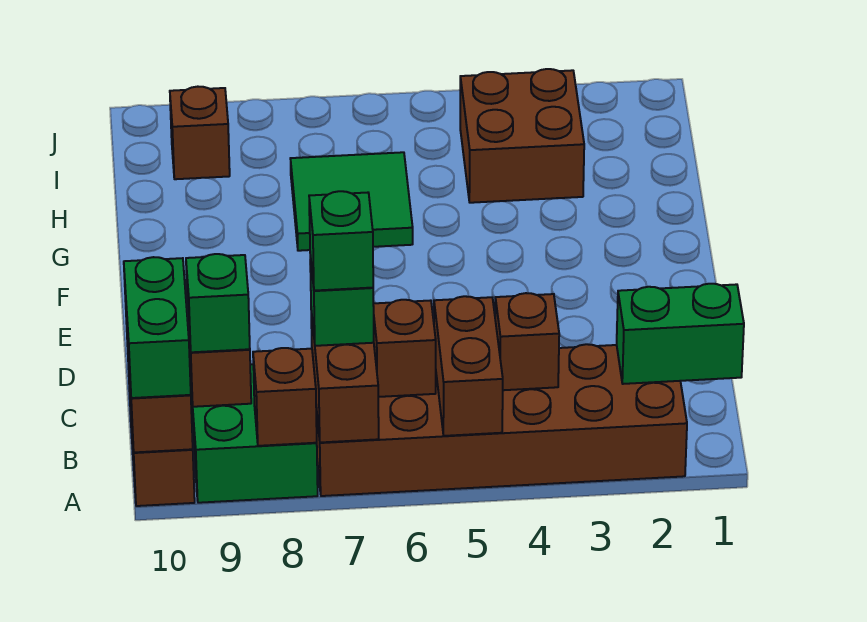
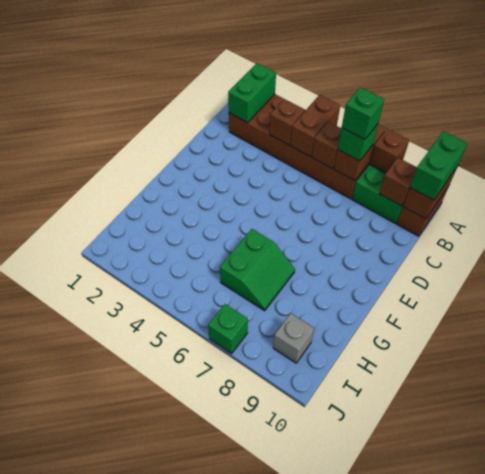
green brick B1:B2 level 2 -> green brick A2:B2 level 2
green brick B9 level 3 -> green brick J7 level 1
green tile G6:H7 level 1 -> green slope G6:H7 level 1 top 6
brown brick H3:I4 level 1 -> none
brown brick I9 level 1 -> grey brick I9 level 1

